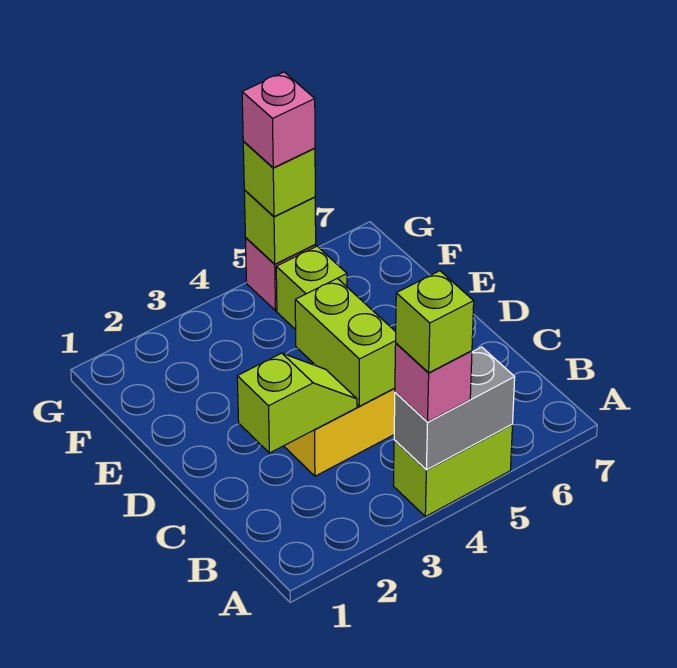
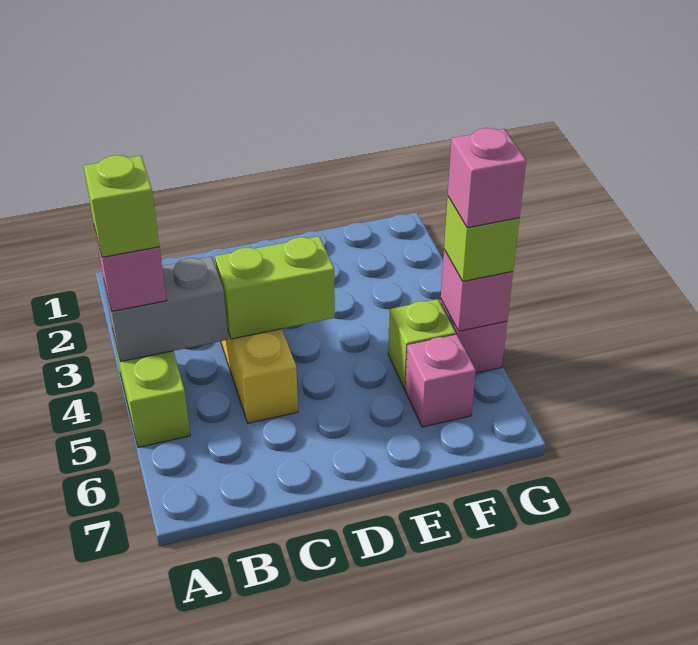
grey brick A4:A5 level 2 -> grey brick A4:B4 level 2
lime slope C2:C3 level 2 top 2 -> none
none -> pink brick F6 level 1
lime brick G5 level 2 -> pink brick G5 level 2

